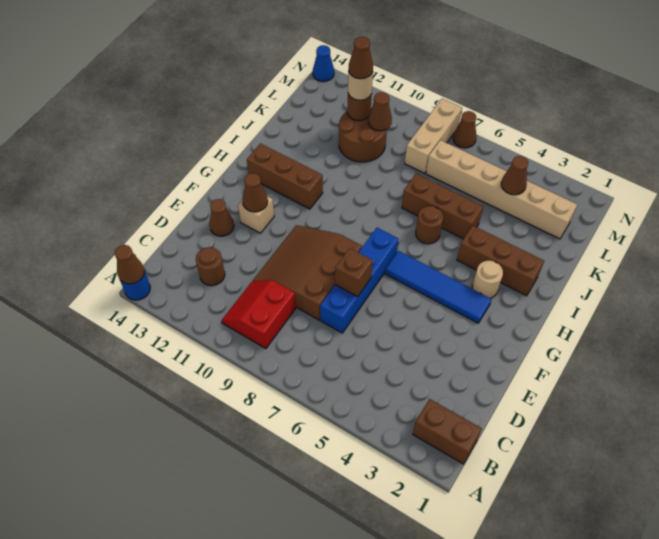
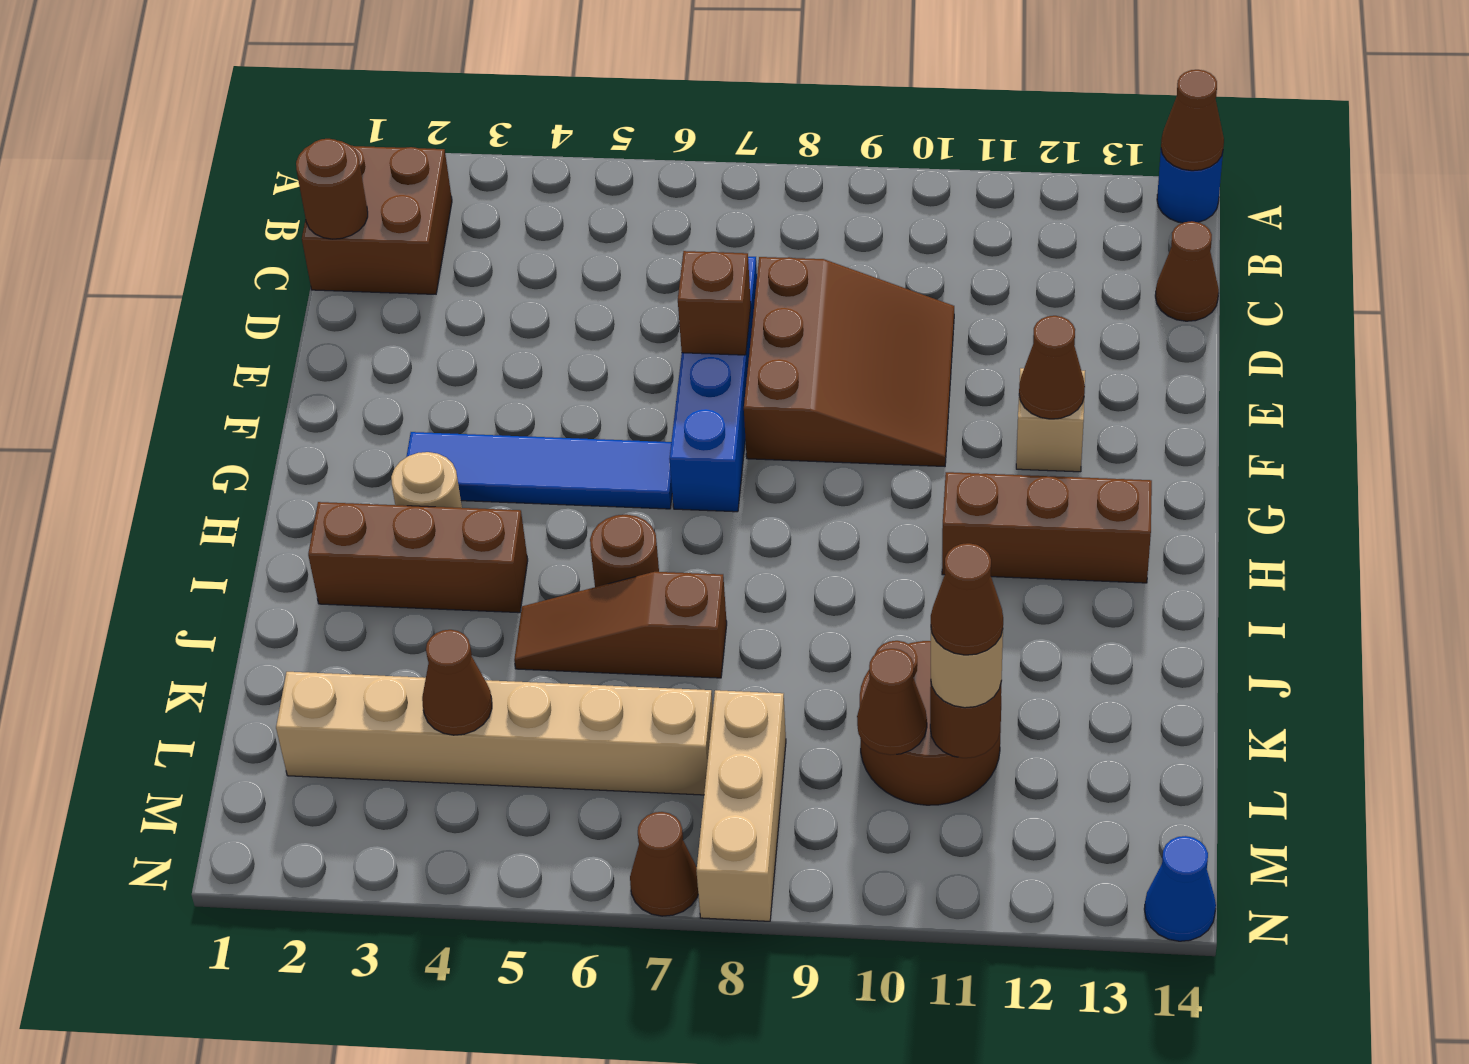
brown brick B1:B2 level 1 -> brown brick B1:C2 level 1
red slope B9:C10 level 1 top 9 -> none
brown round brick C12 level 1 -> brown round brick C1 level 2
brown cone E13 level 1 -> brown cone C14 level 1
brown brick J5:J7 level 1 -> brown slope J5:J7 level 1 top 7

